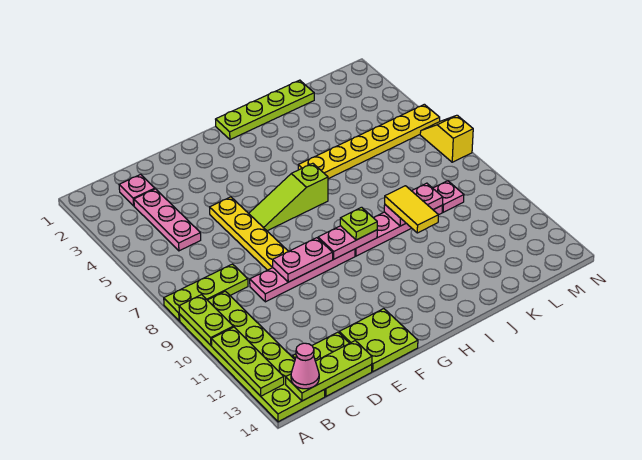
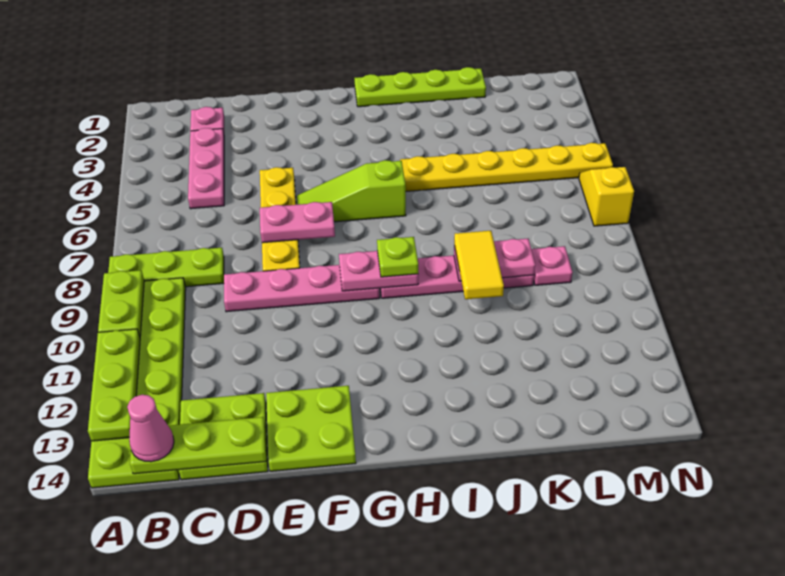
pink plate E9:F9 level 2 -> pink plate E7:F7 level 2

